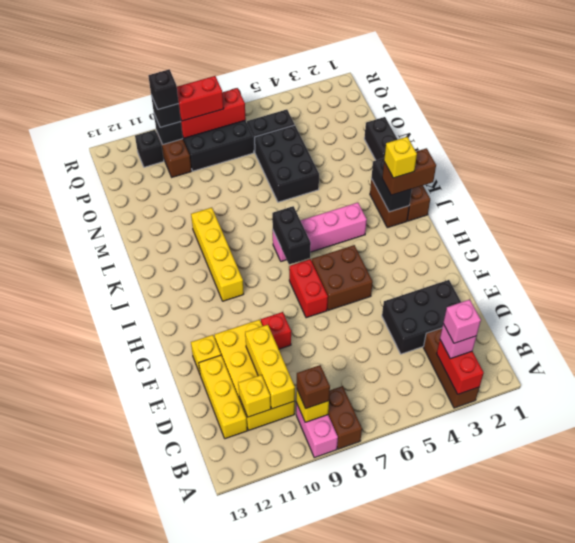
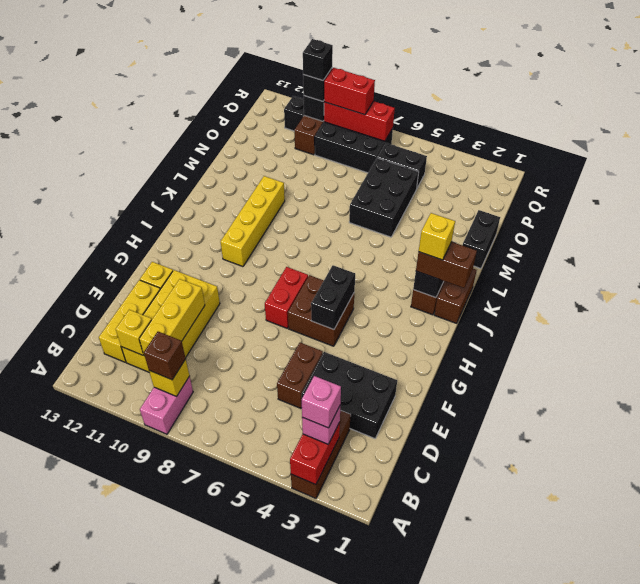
brown brick A8:B8 level 1 -> brown brick D5:E5 level 1
red brick F9 level 1 -> none
black brick I7:J7 level 2 -> black brick G5:H5 level 2
pink brick J4:J7 level 1 -> none

